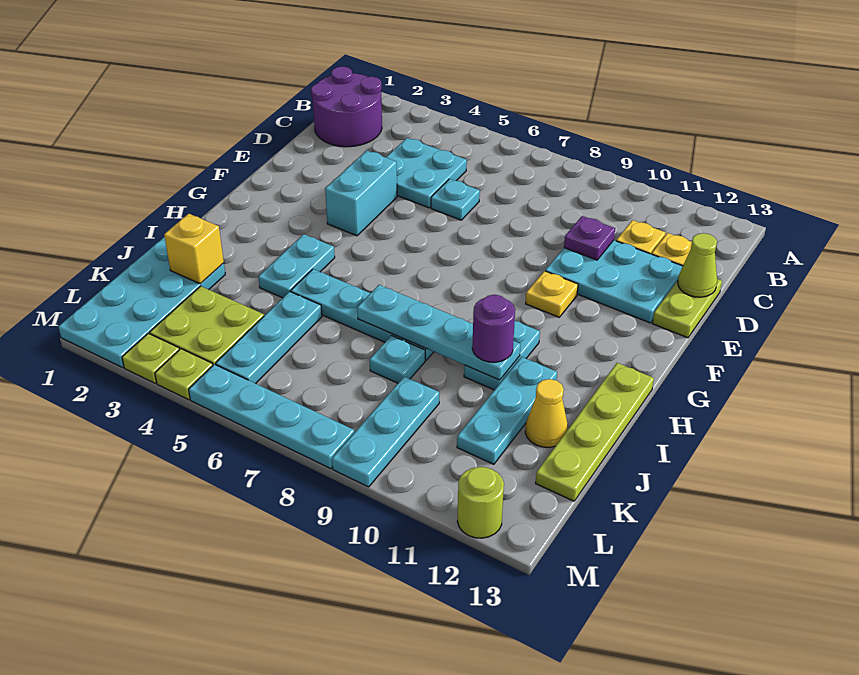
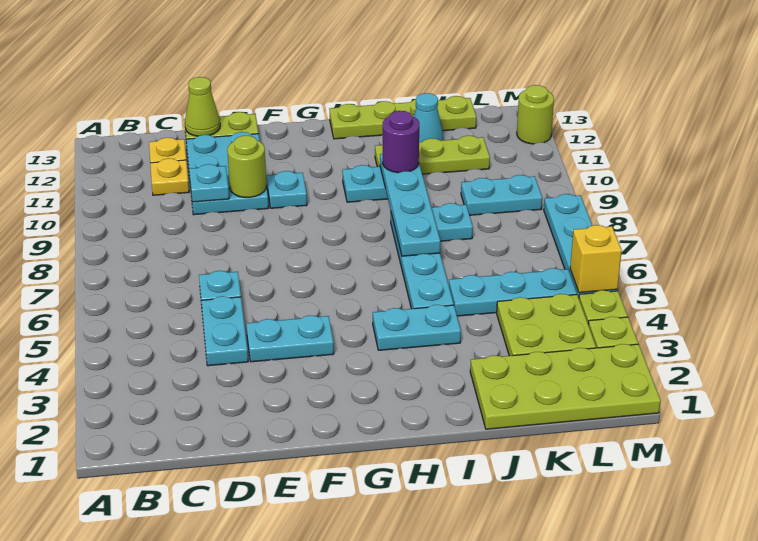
purple round brick B1:C2 level 1 -> none
cyan plate C4:D5 level 1 -> cyan plate D4:D5 level 1
purple plate D10 level 2 -> cyan plate D10 level 2
cyan brick E4:F4 level 1 -> cyan plate E4:F4 level 1
none -> lime round brick E10 level 2
yellow plate F10 level 1 -> cyan plate F10 level 1
cyan plate I11:K11 level 1 -> lime plate I11:K11 level 1
cyan plate J1:M2 level 1 -> lime plate J1:M2 level 1
yellow brick J2 level 2 -> yellow brick M5 level 2
yellow cone J12 level 1 -> cyan cone J12 level 1
cyan plate K9:M9 level 1 -> cyan plate K9:L9 level 1

